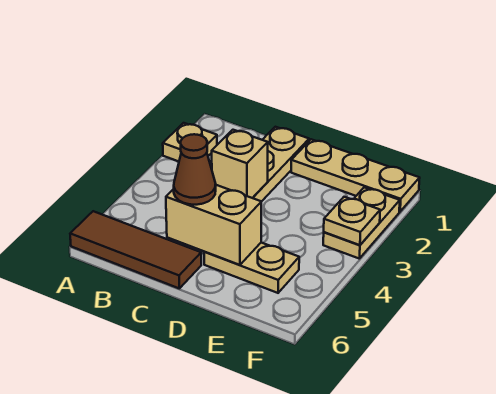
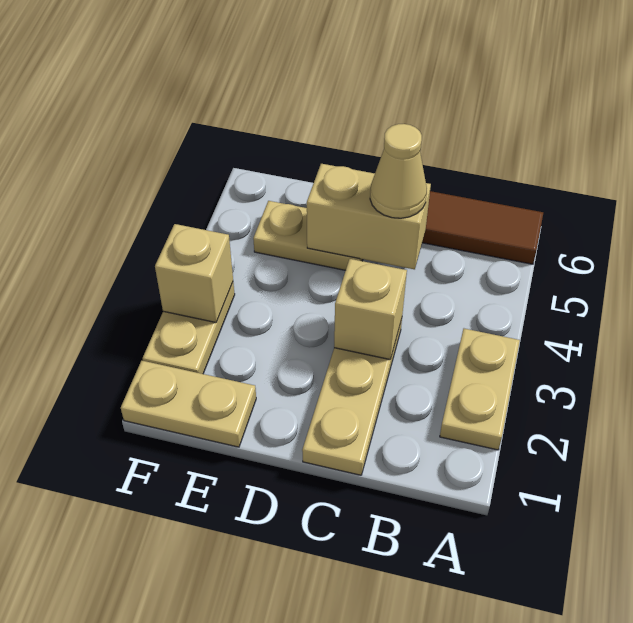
tan plate A2 level 1 -> tan plate A2:A3 level 1
brown cone C5 level 3 -> tan cone C5 level 3
tan plate D1:F1 level 1 -> tan plate E1:F1 level 1
tan plate F3 level 2 -> tan brick F3 level 2

